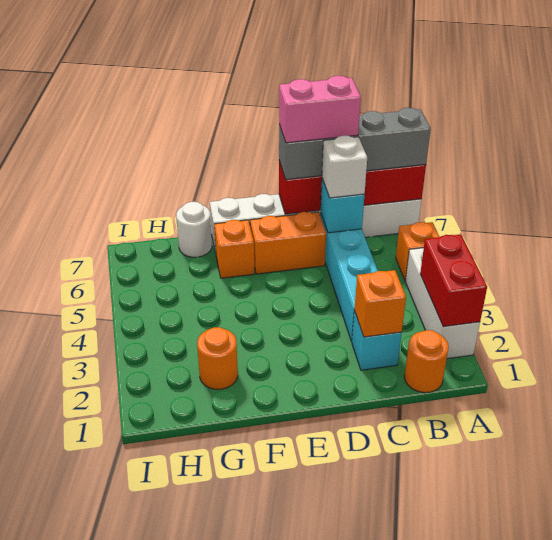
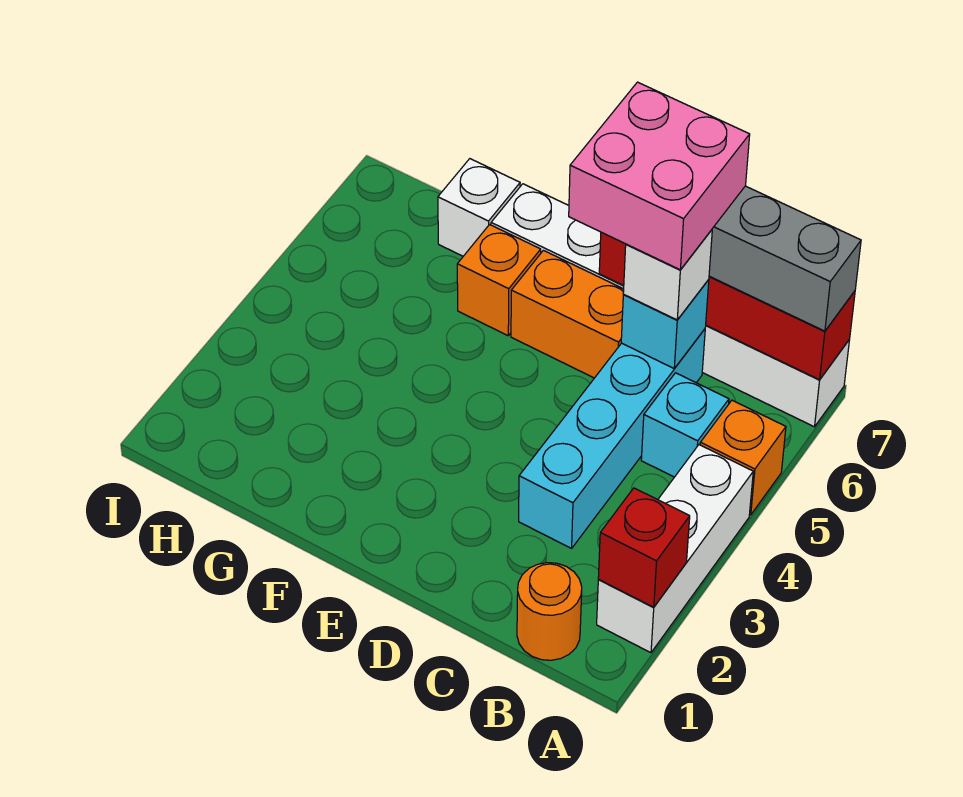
red brick A2:A3 level 2 -> red brick A2 level 2
cyan brick C2 level 1 -> cyan brick B5 level 1
orange brick C2 level 2 -> none
pink brick C7:D7 level 4 -> pink brick C6:D7 level 4
orange round brick G2 level 1 -> none
white round brick G7 level 1 -> white brick G7 level 1

